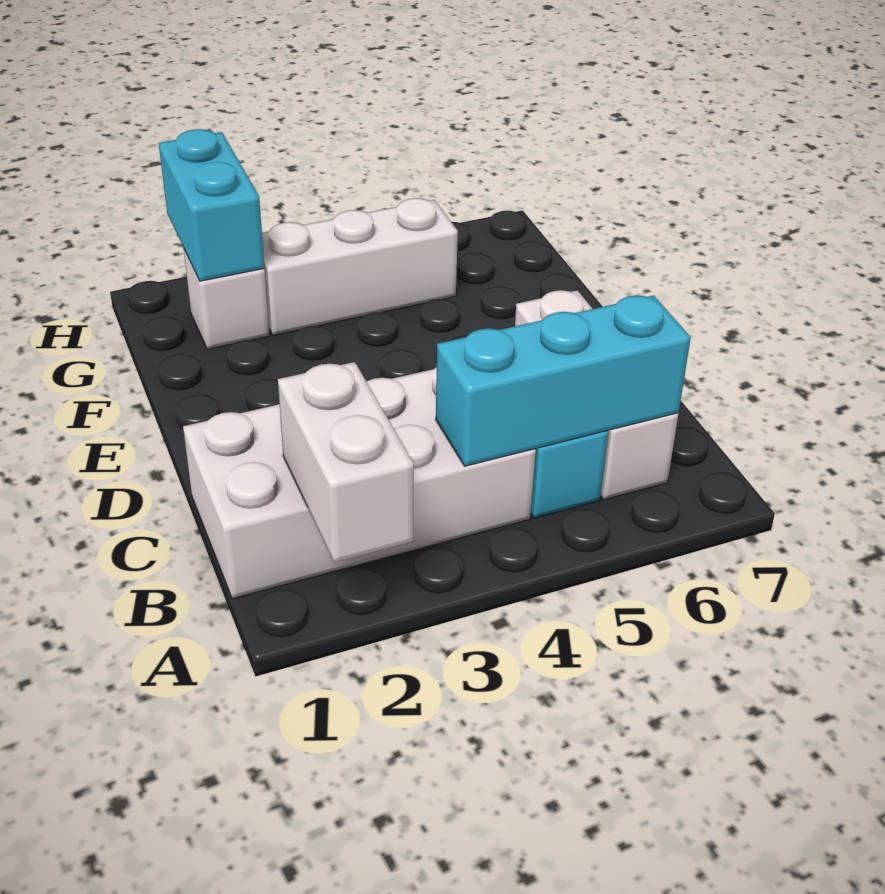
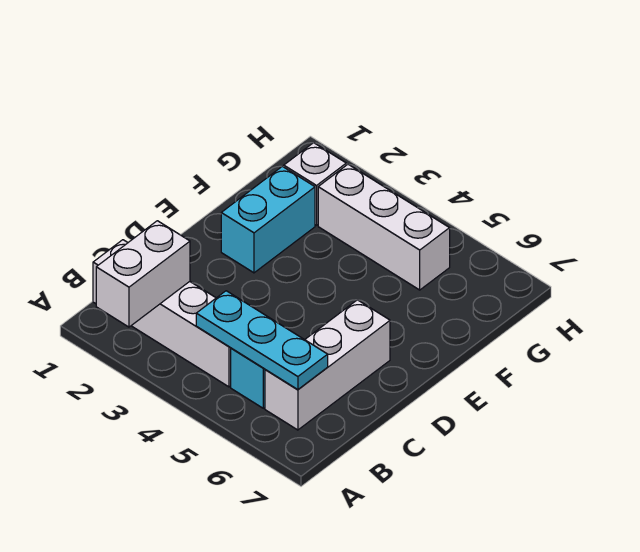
white brick B1:C4 level 1 -> white brick B1:B4 level 1
cyan brick B4:B6 level 2 -> cyan plate B4:B6 level 2
cyan brick G2:H2 level 2 -> cyan brick E2:F2 level 1

